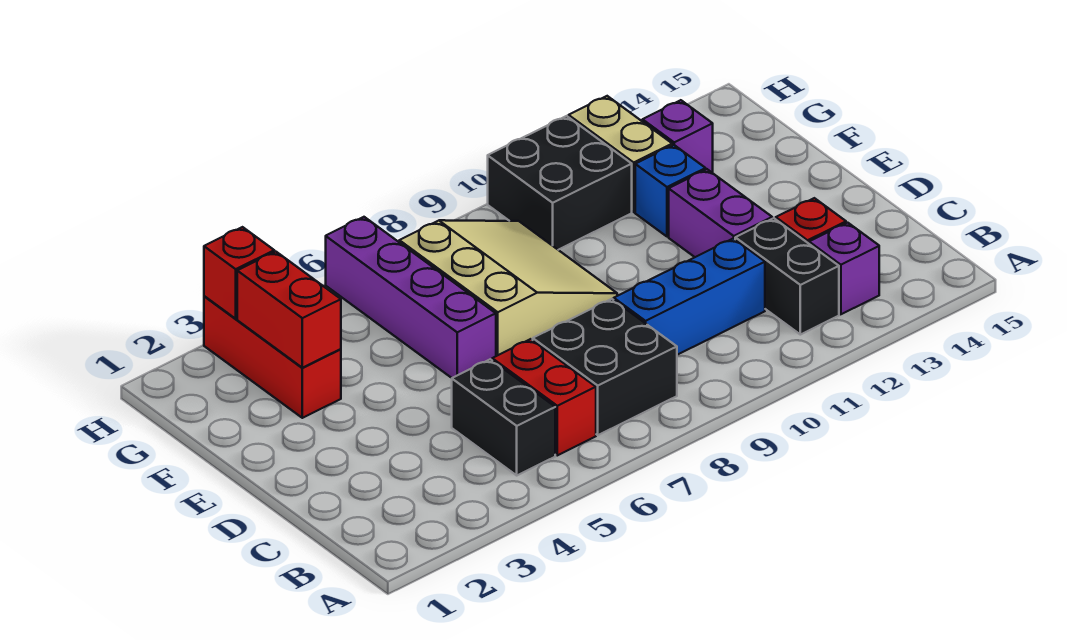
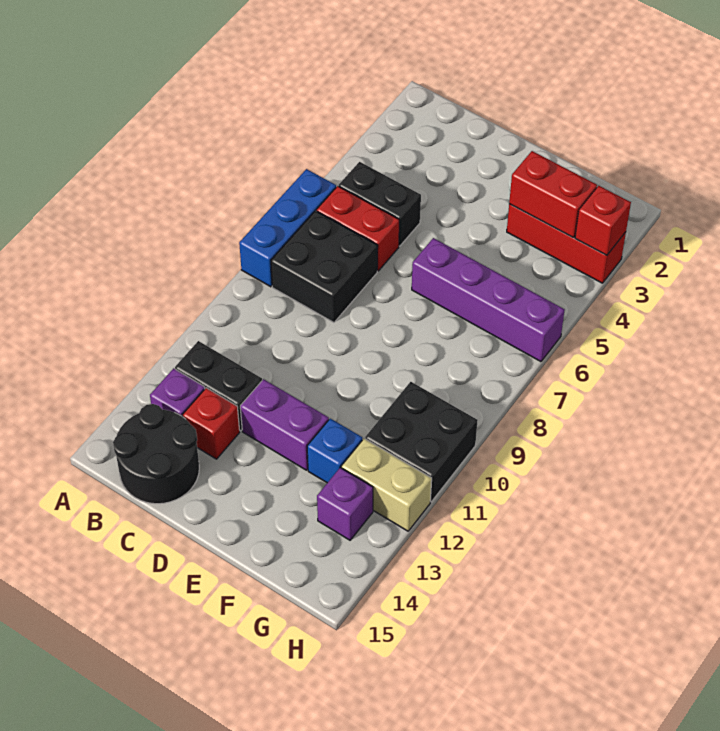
none -> black round brick B14:C15 level 1
blue brick C9:C11 level 1 -> blue brick A6:A8 level 1
tan slope E7:G9 level 1 top 7 -> none

